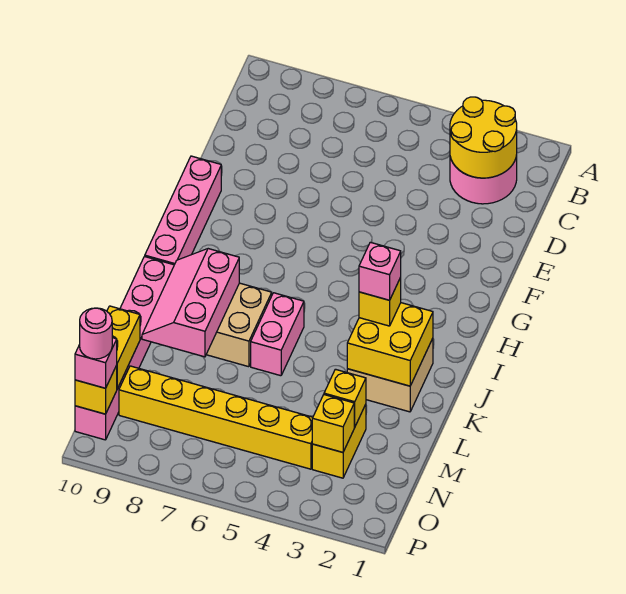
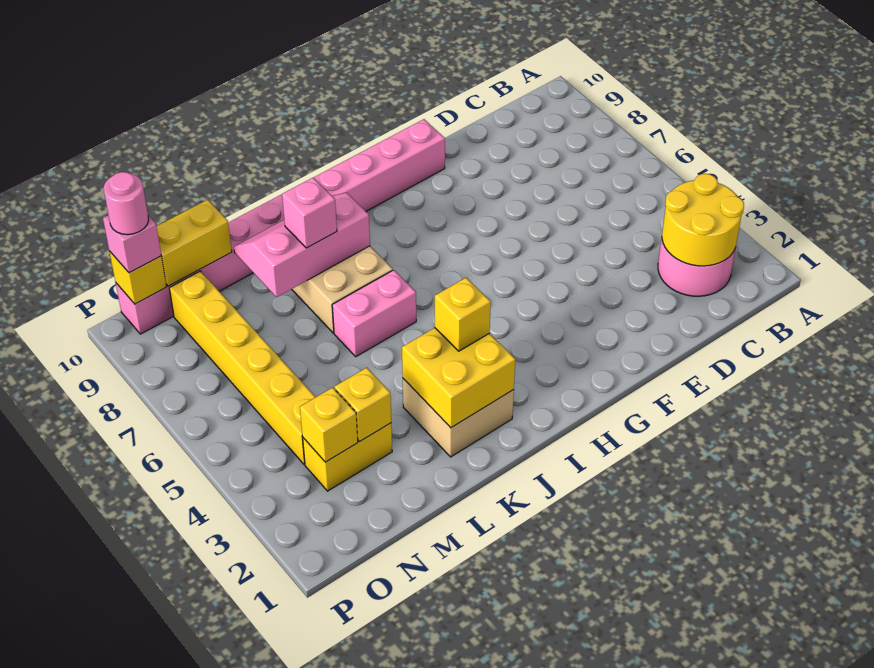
pink brick J3 level 4 -> pink brick K8 level 3

